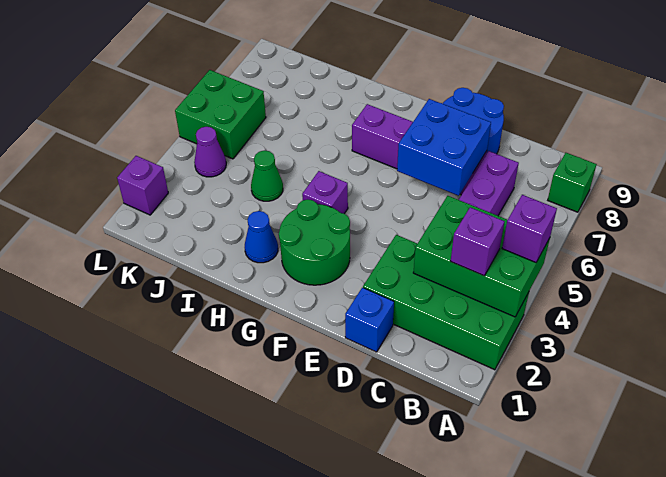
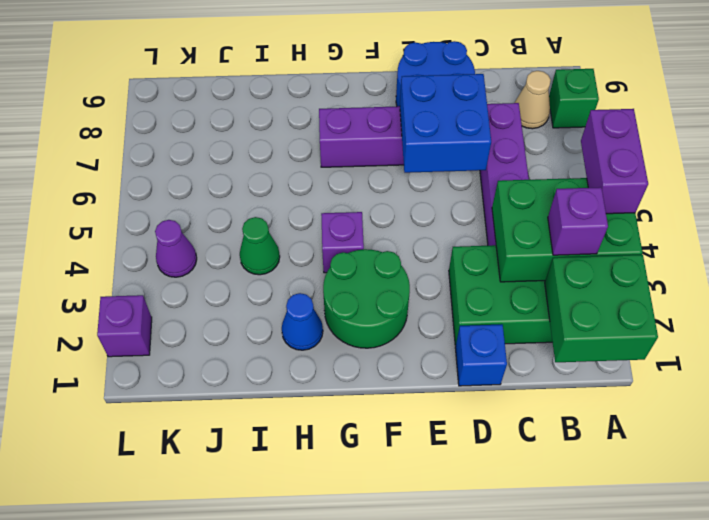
purple brick A4 level 3 -> purple brick A4:A5 level 3
none -> tan cone B8 level 1
green brick K5:L6 level 1 -> green brick A1:B2 level 2

